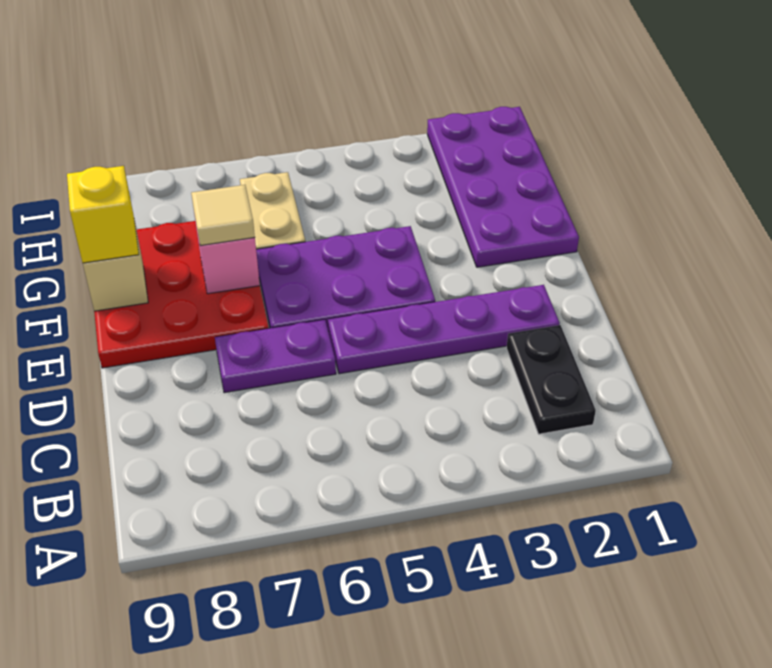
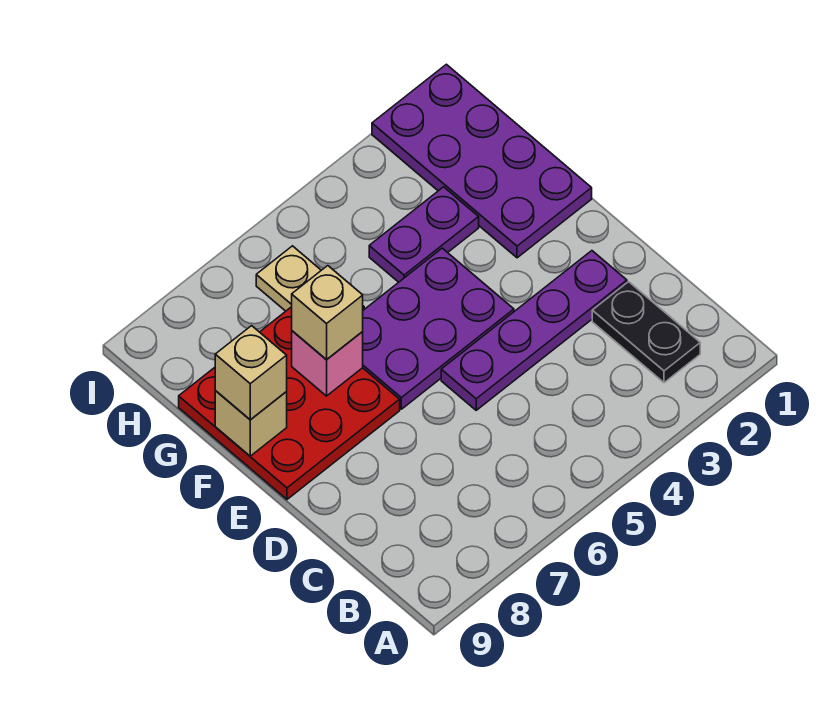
purple plate D6:D7 level 1 -> purple plate G3:G4 level 1
tan tile F7 level 3 -> tan brick F7 level 3
yellow brick F9 level 3 -> tan brick F9 level 3

